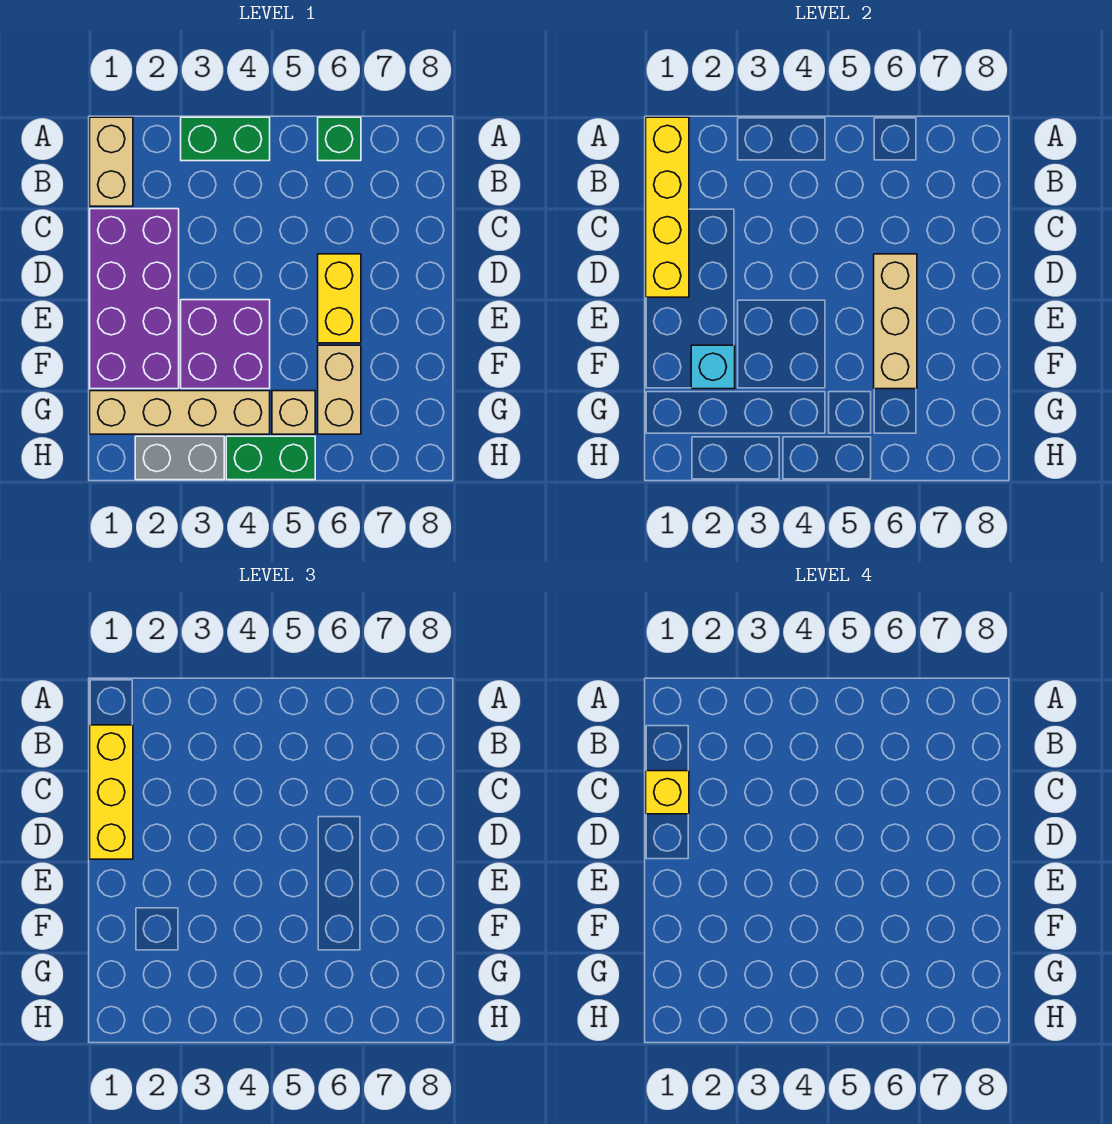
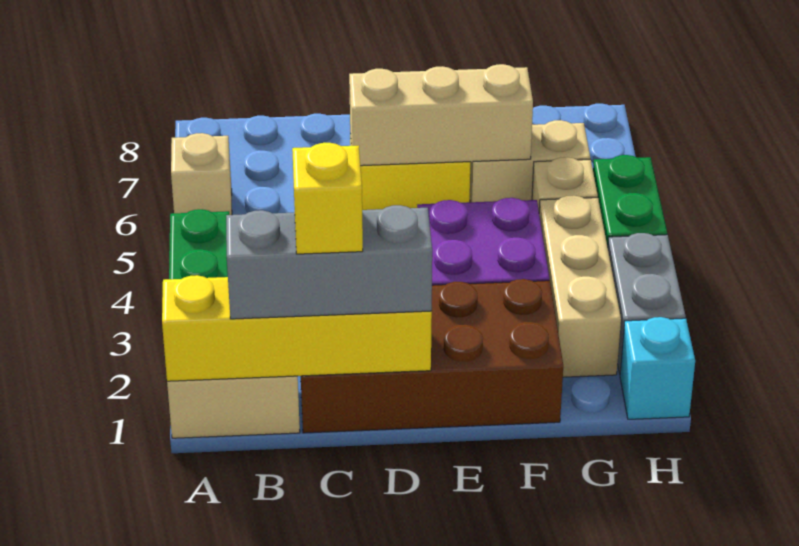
green brick A6 level 1 -> tan brick A6 level 1
yellow brick B1:D1 level 3 -> grey brick B1:D1 level 3
purple brick C1:F2 level 1 -> brown brick C1:F2 level 1
cyan brick F2 level 2 -> cyan brick H1 level 1
tan brick G1:G4 level 1 -> tan brick G2:G4 level 1

